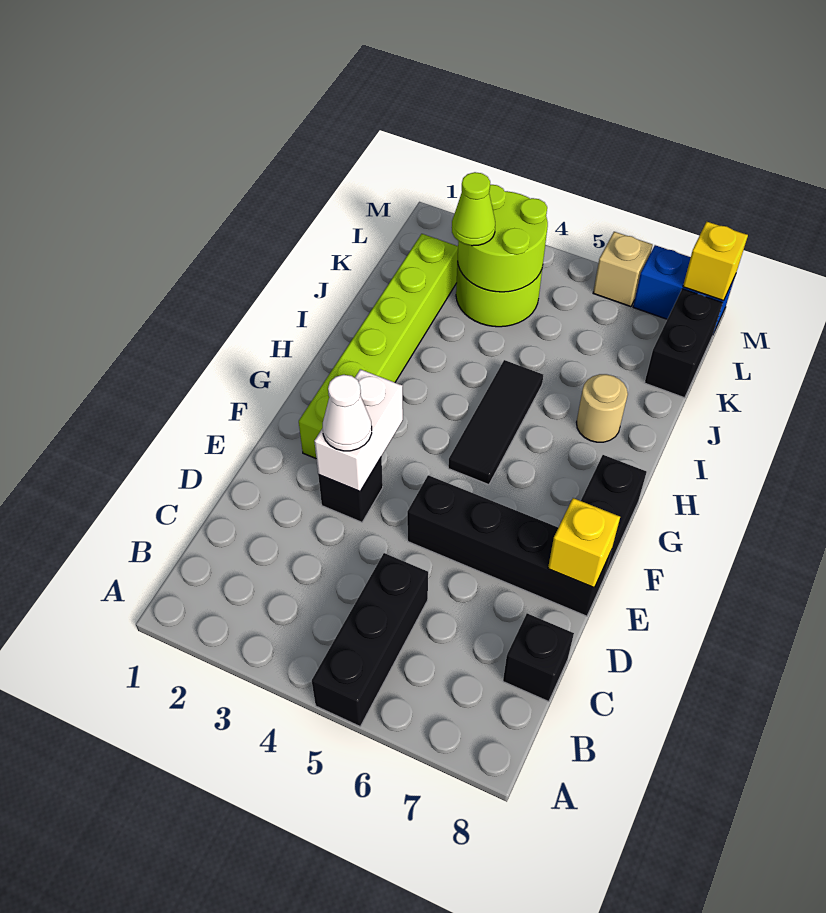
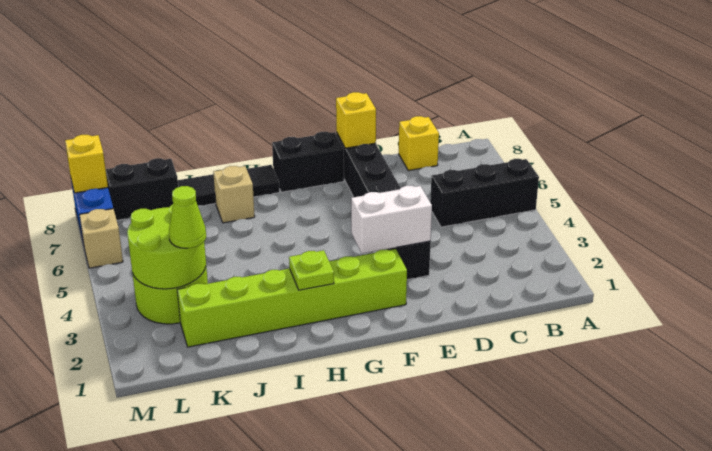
black brick C8 level 1 -> yellow brick C8 level 1
white cone E3 level 3 -> none
black tile G5:I5 level 1 -> black tile H8:J8 level 1
none -> lime plate H2 level 2
tan round brick I7 level 1 -> tan brick I7 level 1

